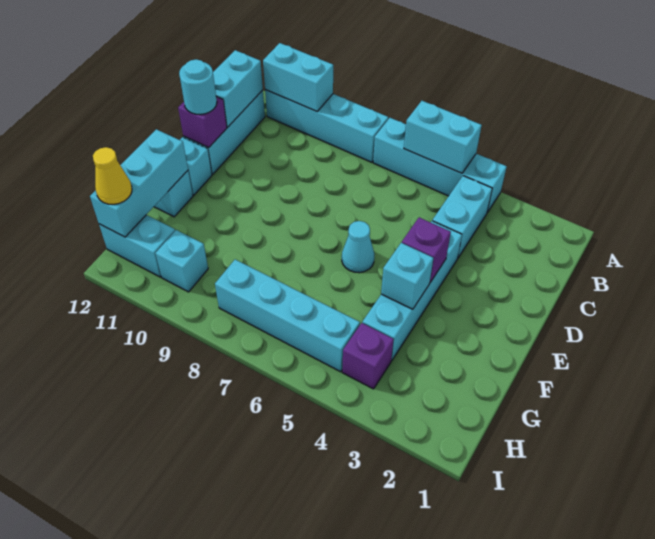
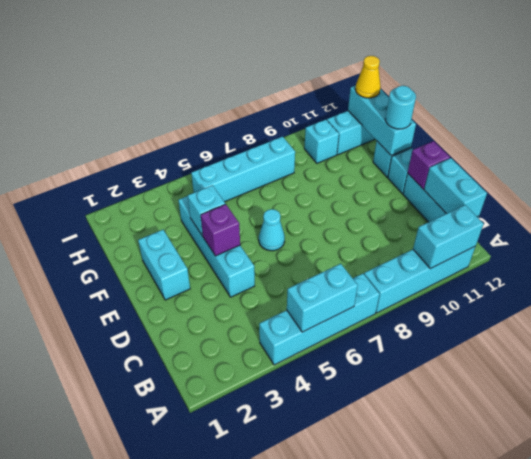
cyan brick B4:C4 level 1 -> cyan brick E2:F2 level 1
cyan round brick D12 level 3 -> cyan round brick F12 level 3
purple brick H4 level 1 -> none

